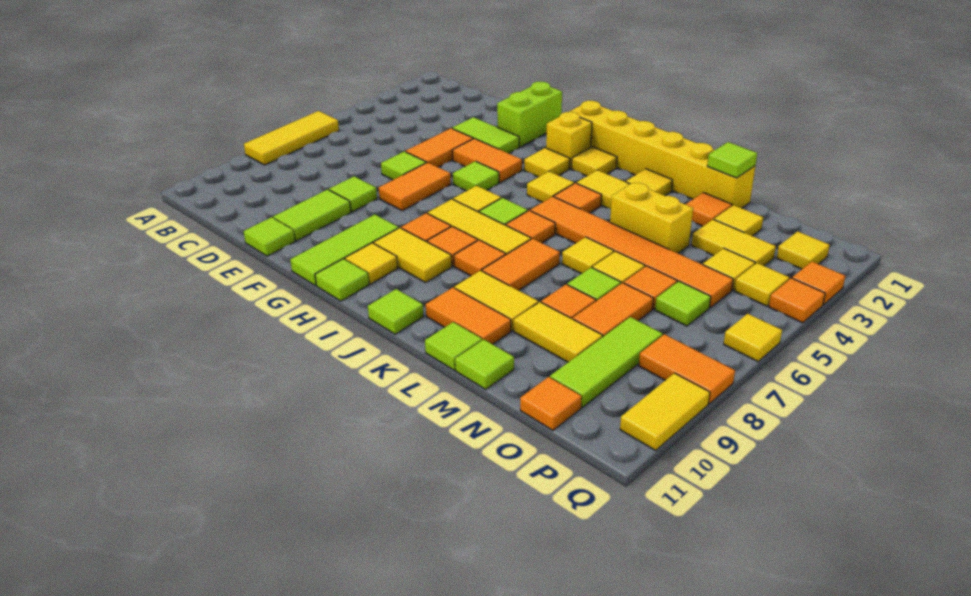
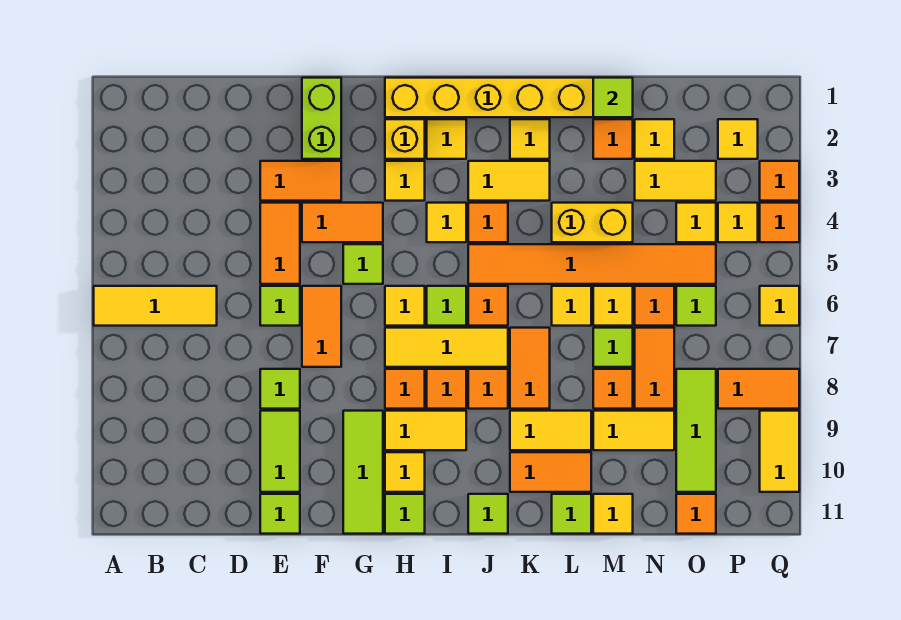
yellow tile A6:A8 level 1 -> yellow tile A6:C6 level 1
lime tile E3:F3 level 1 -> orange tile E3:F3 level 1
lime tile M11 level 1 -> yellow tile M11 level 1

